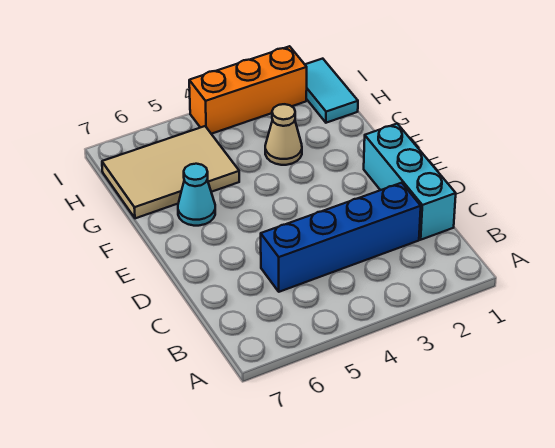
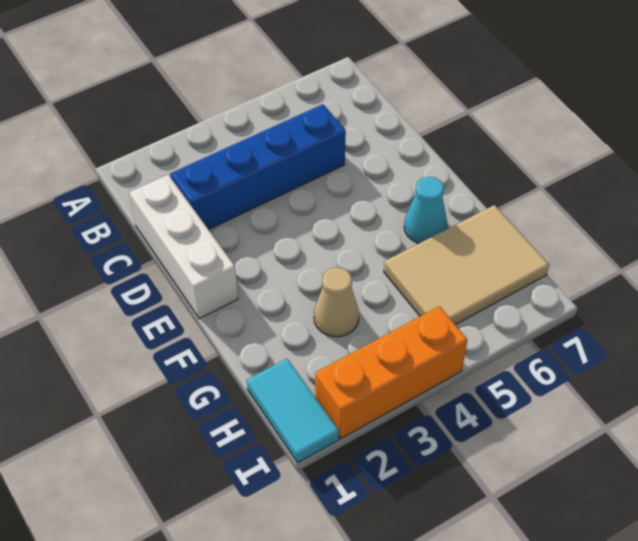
cyan brick C1:E1 level 1 -> white brick C1:E1 level 1

